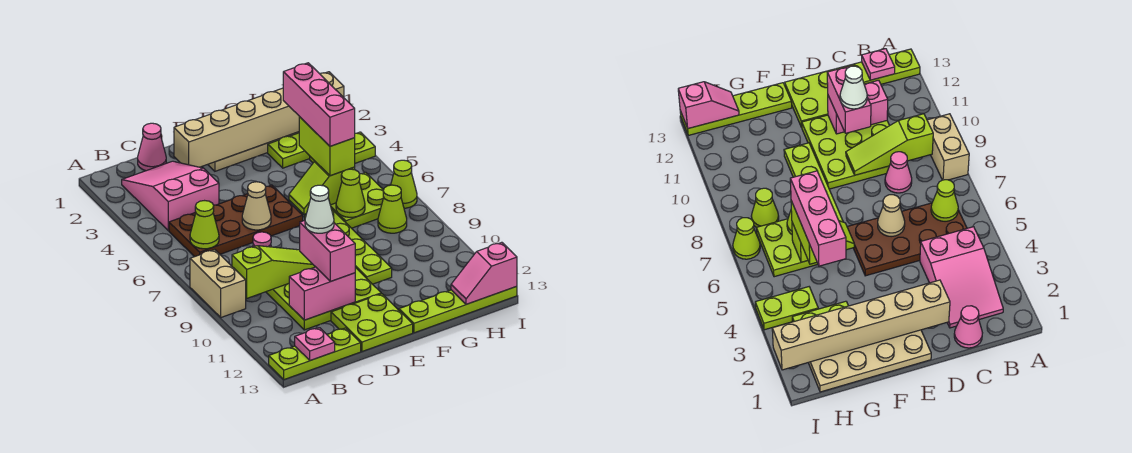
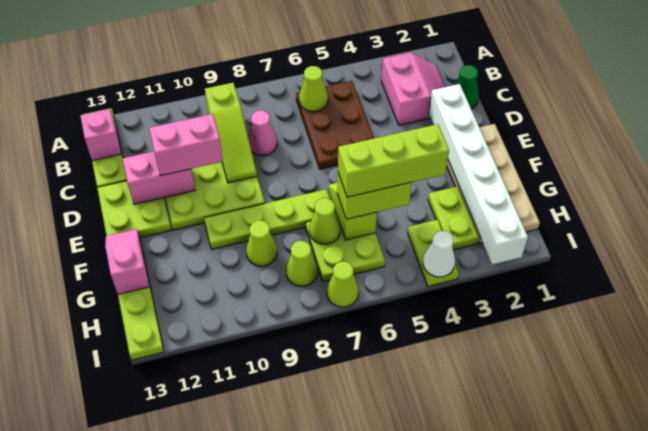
tan brick A8:A9 level 1 -> none
pink slope B2:C4 level 1 top 4 -> pink slope B2:C3 level 1 top 3
brown plate B5:E6 level 1 -> brown plate B5:D6 level 1
pink plate B13 level 2 -> pink brick B13 level 2
pink cone C1 level 1 -> green cone C1 level 1
pink brick C11:D11 level 2 -> pink brick D11:D12 level 2
tan brick D2:I2 level 2 -> white brick D2:I2 level 2
tan cone D6 level 2 -> none
white cone D10 level 4 -> white cone I4 level 2
pink brick G4:G6 level 4 -> lime brick G4:G6 level 4
none -> lime cone G9 level 1
pink slope H13:I13 level 2 top I -> pink slope F13:G13 level 2 top G

